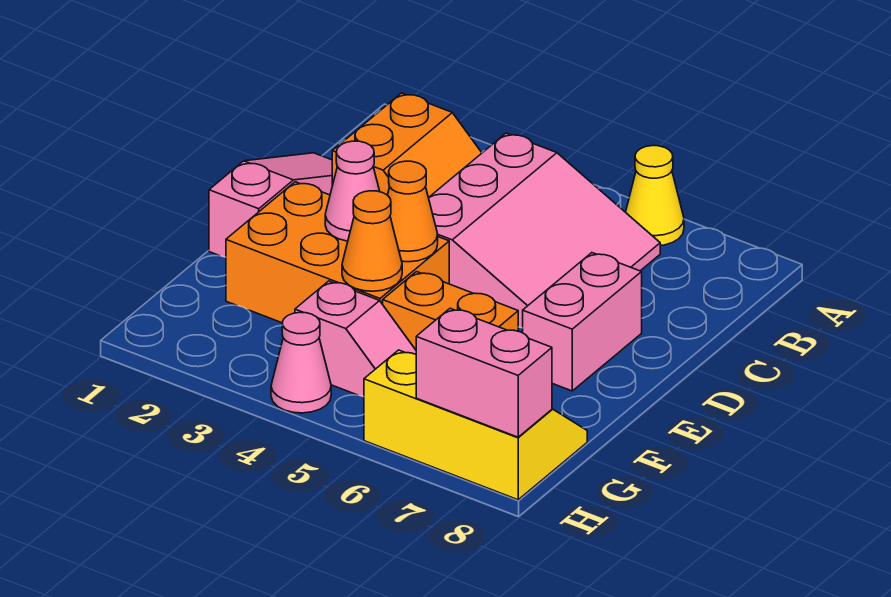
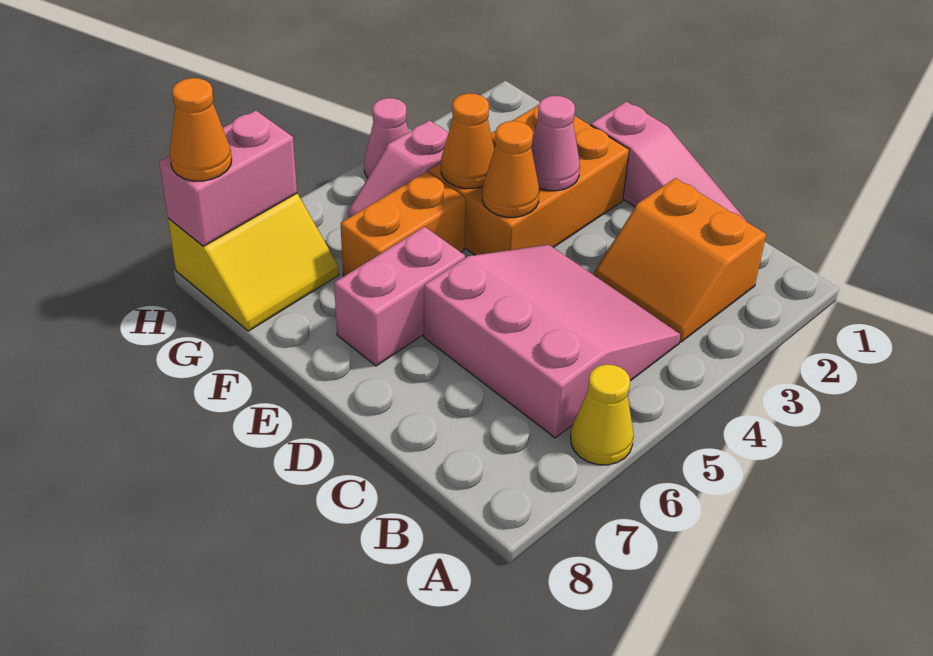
pink slope B4:D6 level 1 top 4 -> pink slope B4:D6 level 1 top 6
pink brick D7:E7 level 1 -> pink brick E6:E7 level 1
yellow slope G6:H8 level 1 top H -> yellow slope G7:H8 level 1 top H
none -> orange cone H8 level 3

